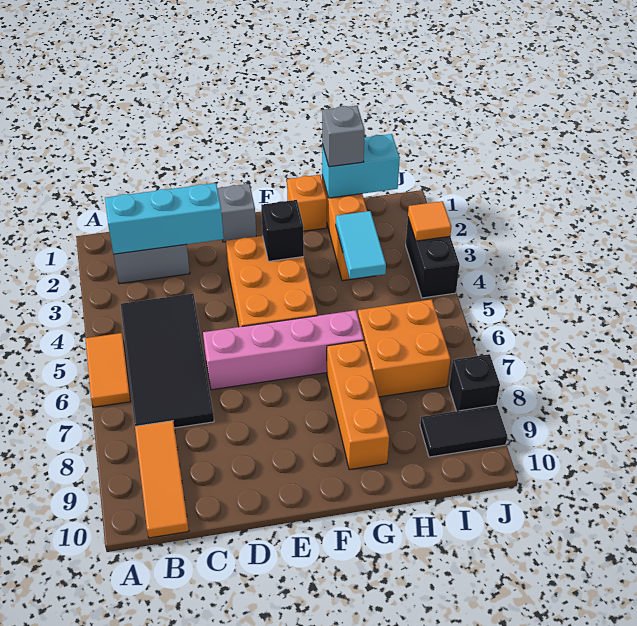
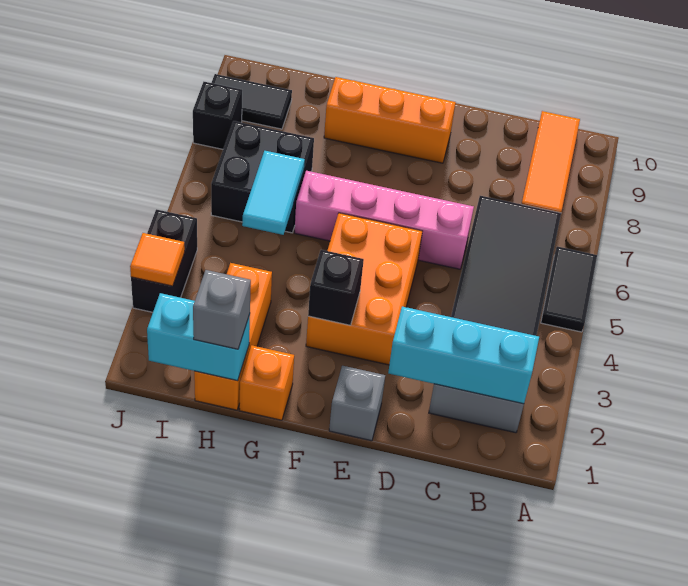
orange tile A5:A6 level 1 -> black tile A5:A6 level 1
orange brick G7:G9 level 1 -> orange brick E9:G9 level 1
cyan tile H3:H4 level 2 -> cyan tile H5:H6 level 2
orange brick H6:I7 level 1 -> black brick H6:I7 level 1

